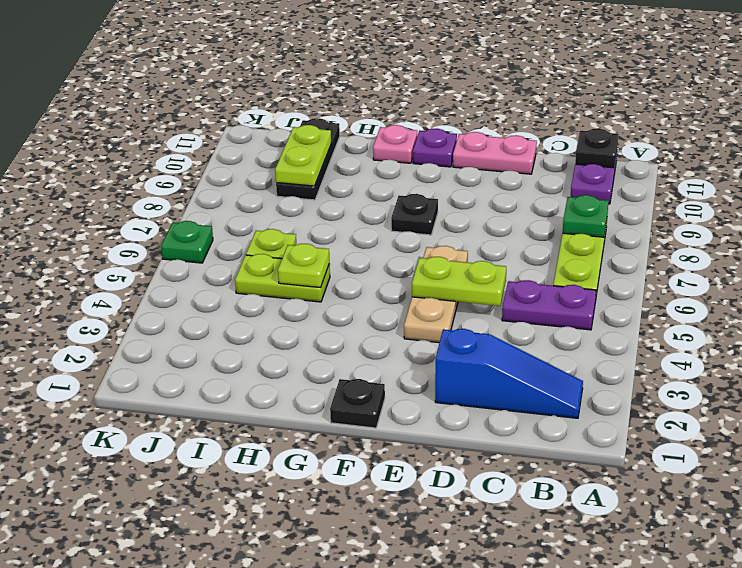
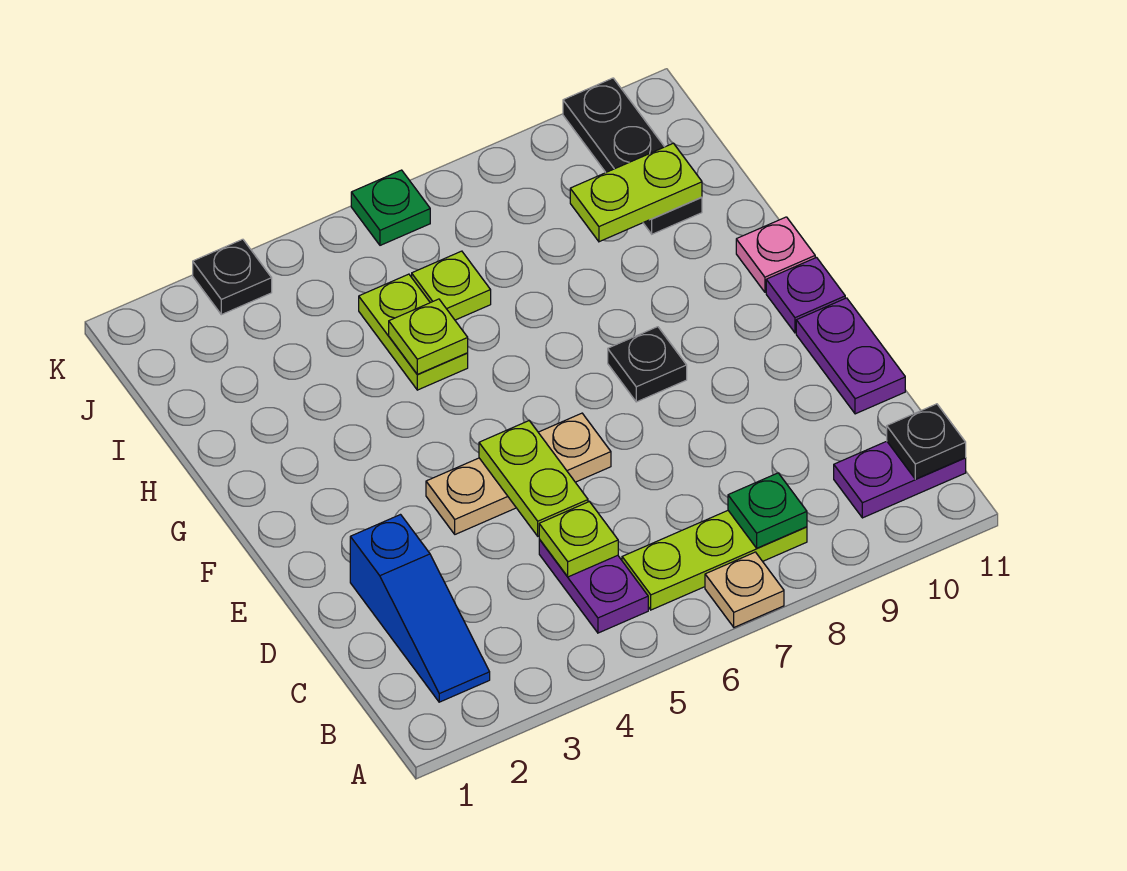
none -> tan plate A7 level 1
none -> lime plate C5 level 2
pink plate D11:E11 level 1 -> purple plate D11:E11 level 1
black plate F1 level 1 -> black plate K3 level 1
black plate I9:I11 level 1 -> black plate I10:K10 level 1

